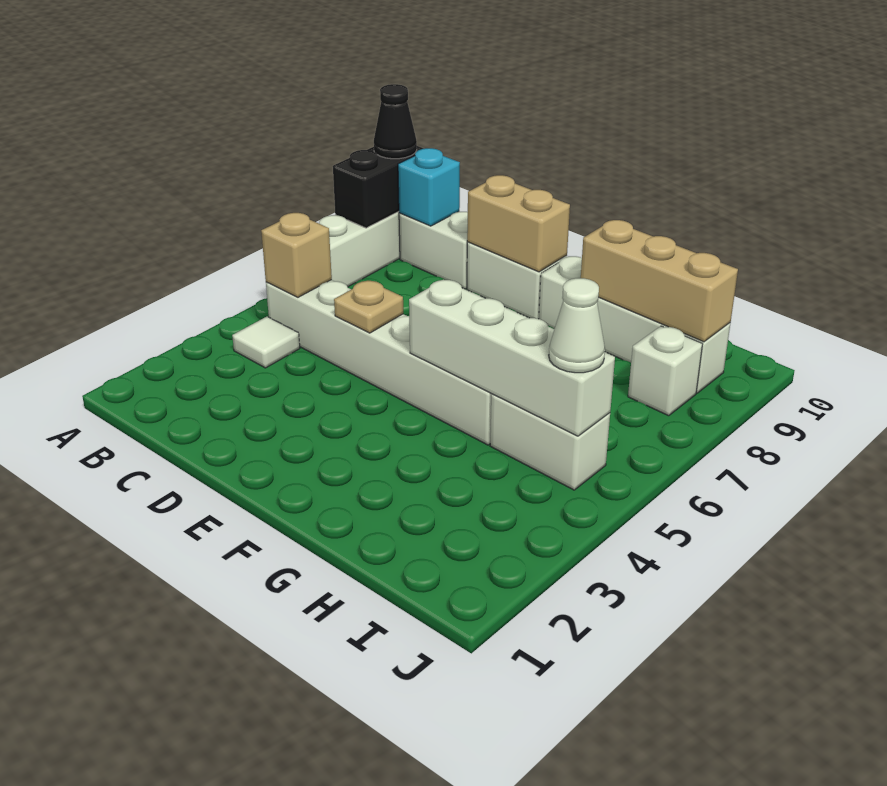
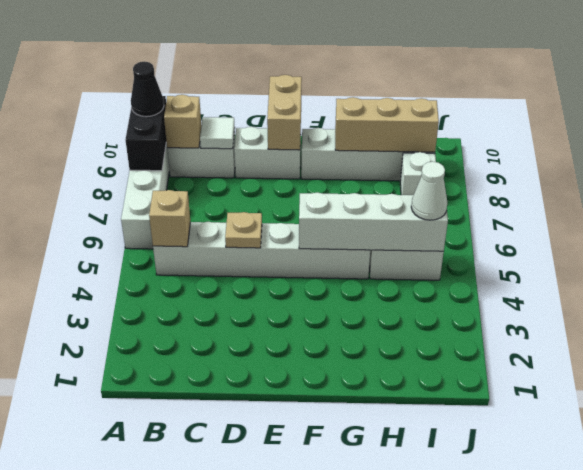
white tile B4 level 1 -> white tile C9 level 2
cyan brick B9 level 2 -> tan brick B9 level 2
tan brick D9:E9 level 2 -> tan brick E9:E10 level 2

